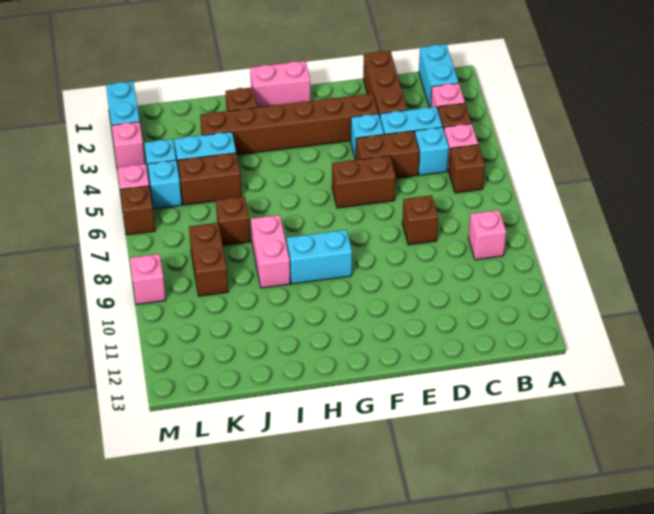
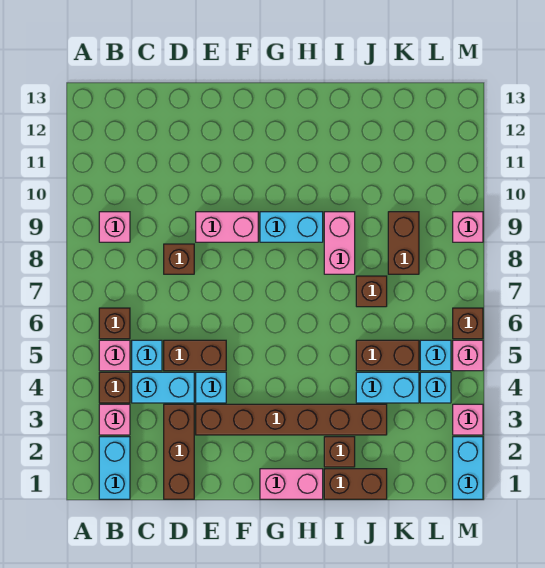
brown brick E6:F6 level 1 -> brown brick I1:J1 level 1
none -> pink brick E9:F9 level 1

